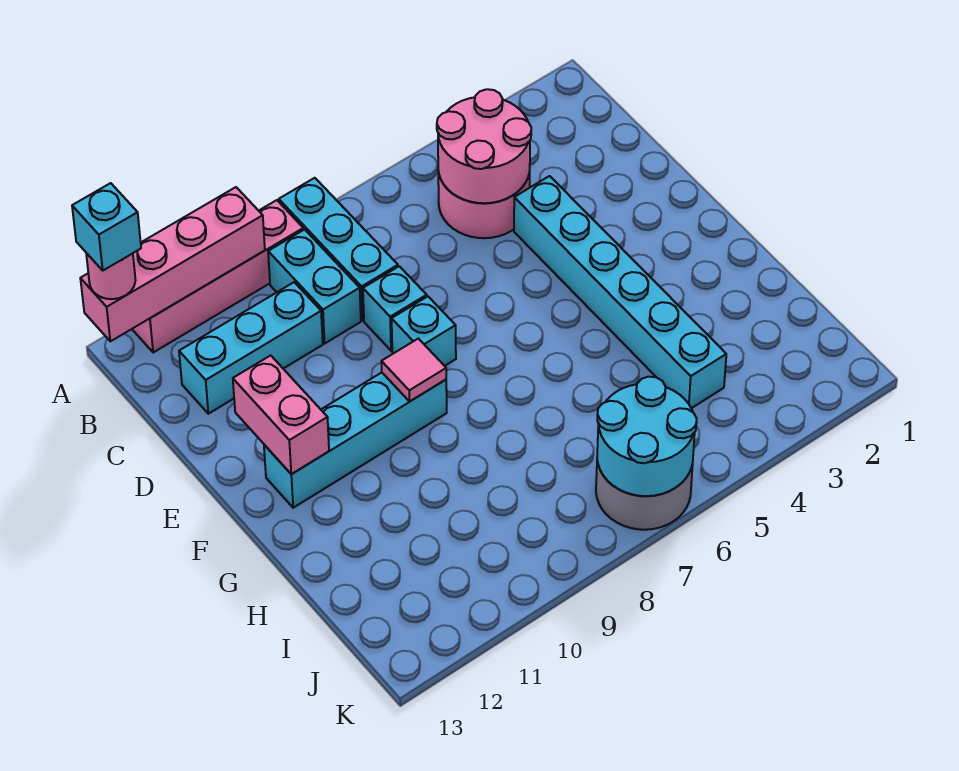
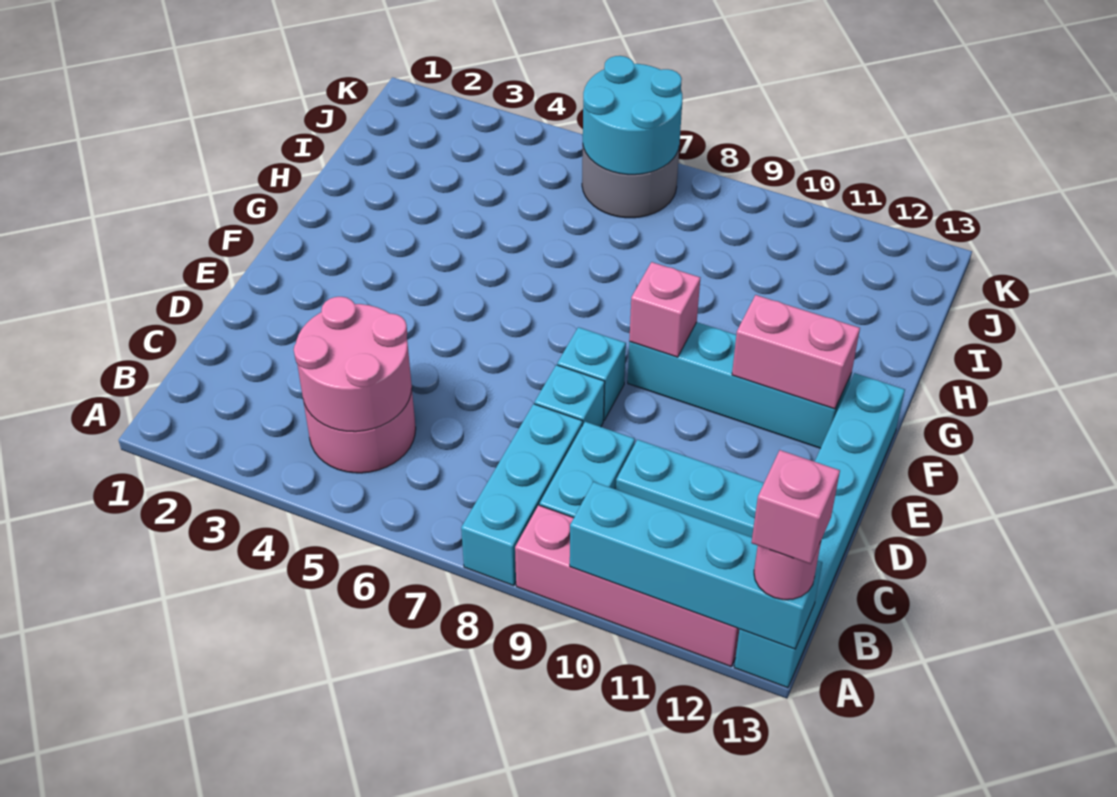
pink brick A10:A13 level 2 -> cyan brick A10:A13 level 2
cyan brick A13 level 4 -> pink brick A13 level 4
cyan brick D4:I4 level 1 -> cyan brick A13:F13 level 1
pink brick E12:F12 level 2 -> pink brick F11:F12 level 2
pink tile F9 level 2 -> pink brick F9 level 2

